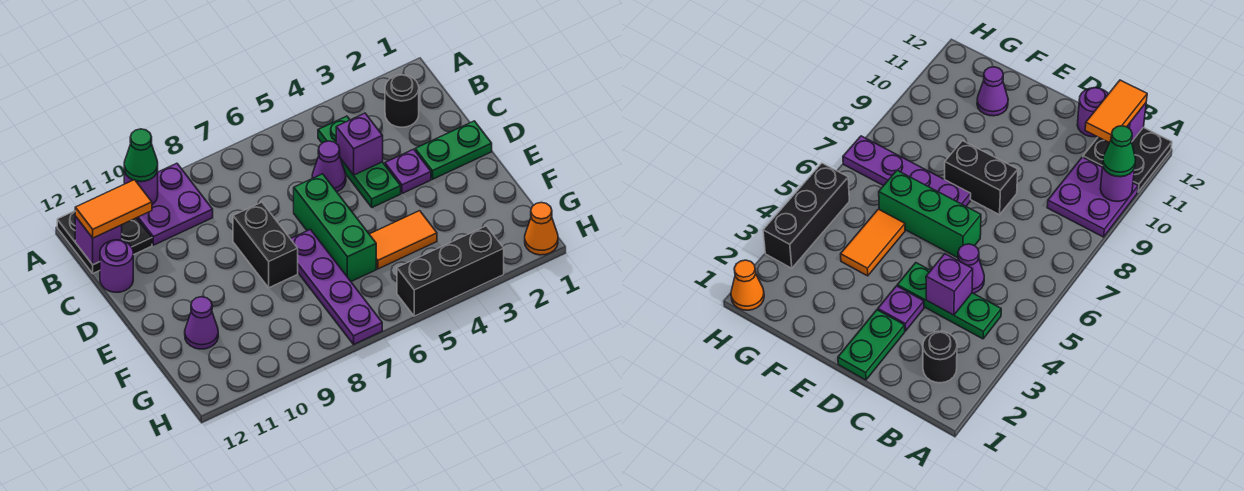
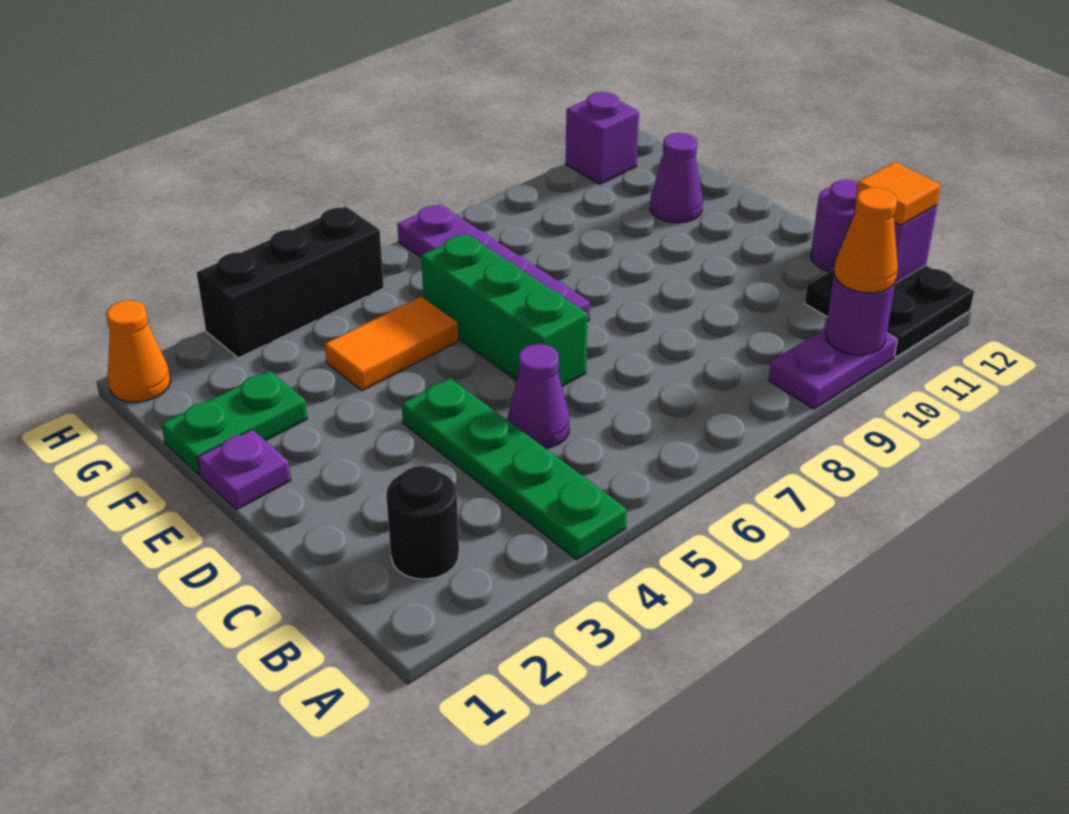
purple plate A9:B10 level 1 -> purple plate A9:A10 level 1
green cone A10 level 3 -> orange cone A10 level 3
green plate B4:D4 level 1 -> green plate A4:D4 level 1
orange tile B11:B12 level 3 -> orange tile B12 level 3
purple brick C4 level 2 -> purple brick H11 level 1
green plate D1:D2 level 1 -> green plate F1:F2 level 1
purple plate D3 level 1 -> purple plate E1 level 1
black brick D8:E8 level 1 -> none

